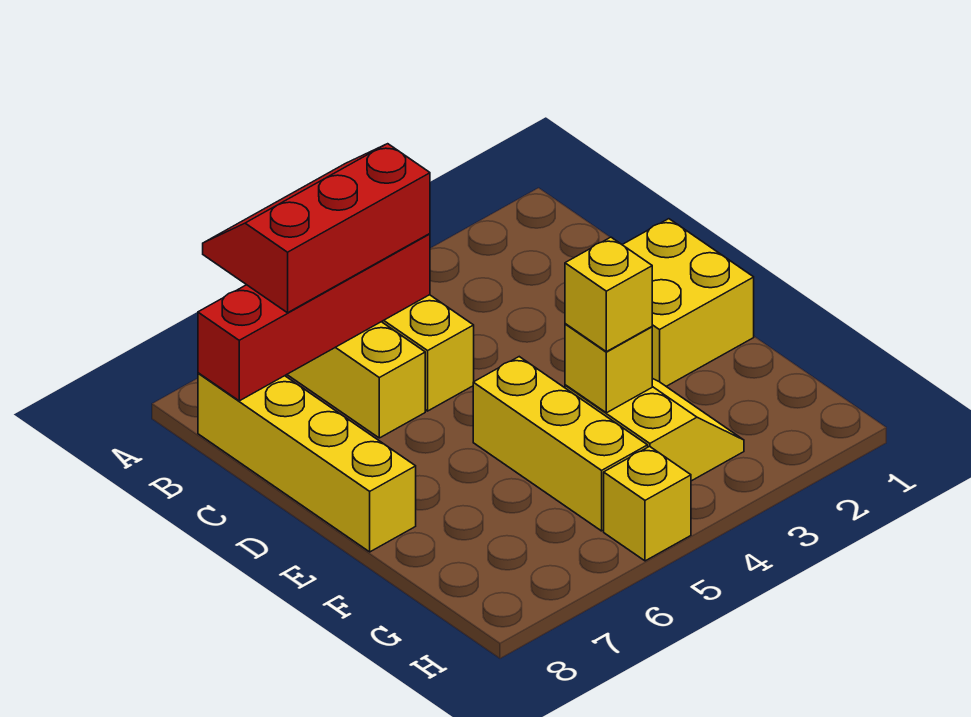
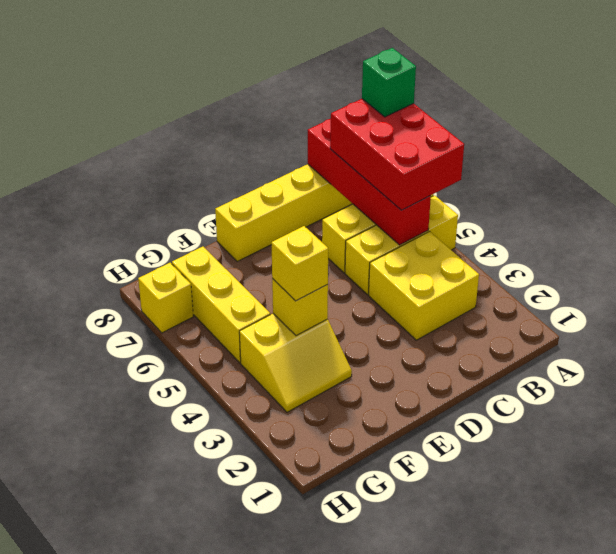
red slope A5:B7 level 3 top B -> red brick A5:B7 level 3
none -> green brick A7 level 4
yellow brick D1:E2 level 1 -> yellow brick B3:C4 level 1
yellow brick E5:G5 level 1 -> yellow brick G5:G7 level 1
yellow brick H5 level 1 -> yellow brick H7 level 1

